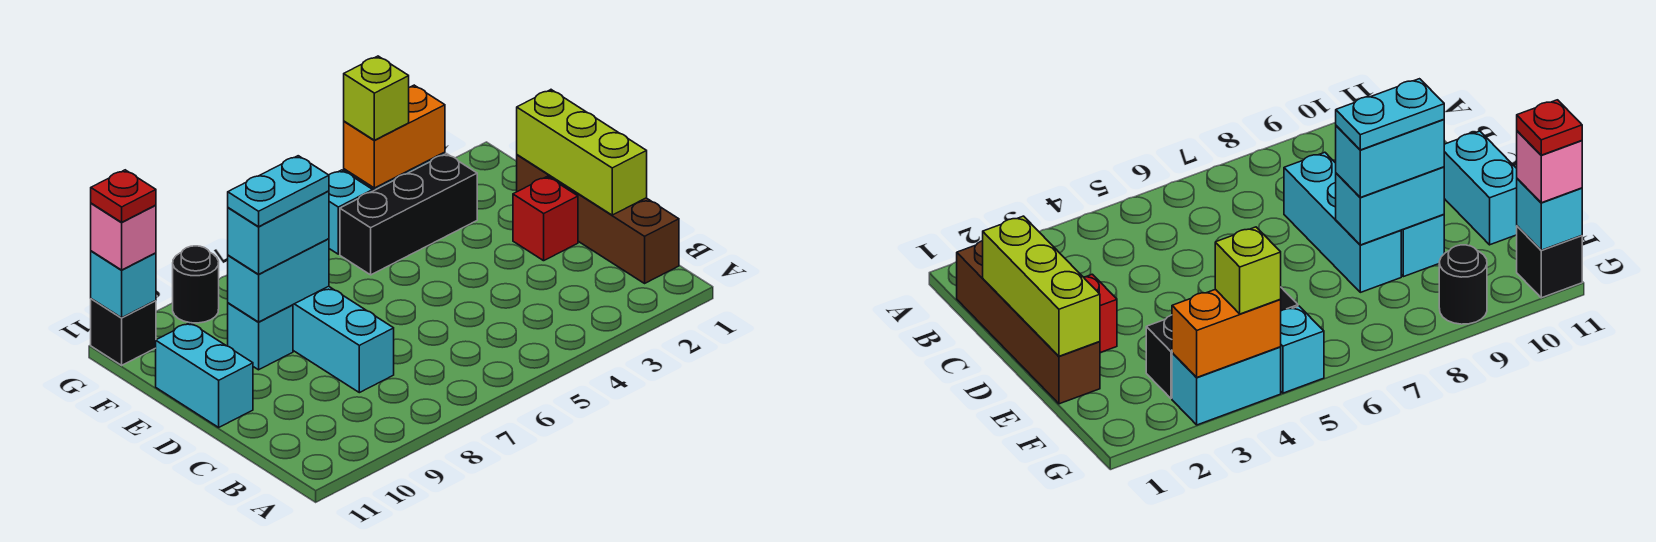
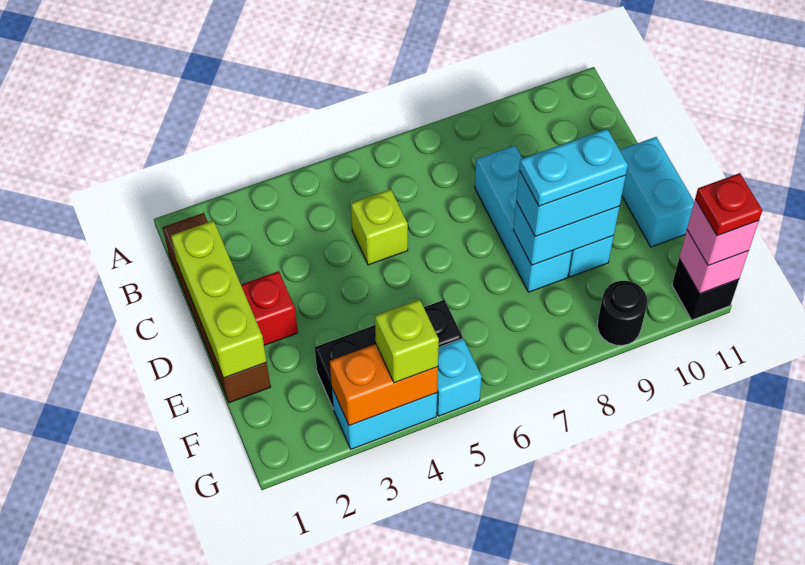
none -> lime brick C5 level 1
cyan brick G11 level 2 -> pink brick G11 level 2

